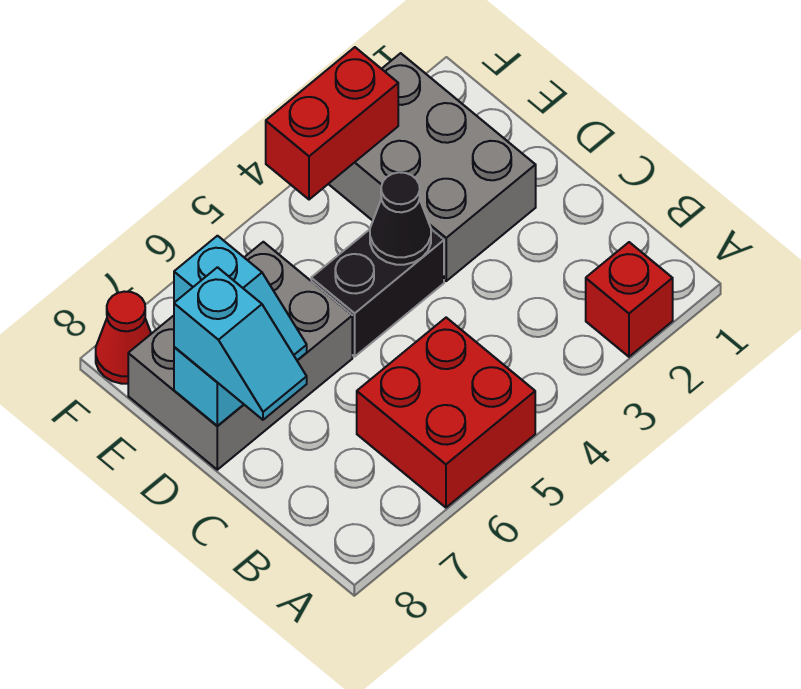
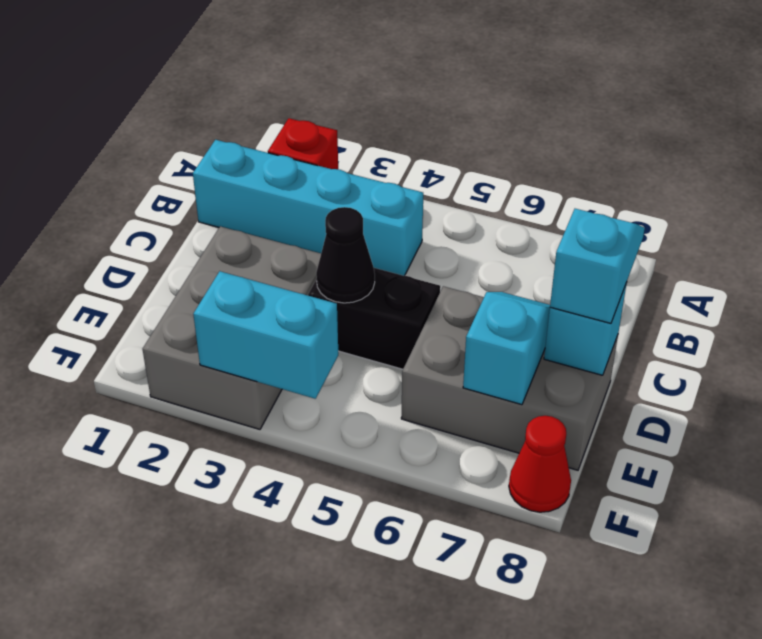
red brick A5:B6 level 1 -> none
none -> cyan brick B1:B4 level 1
red brick F3:F4 level 2 -> cyan brick F3:F4 level 2

